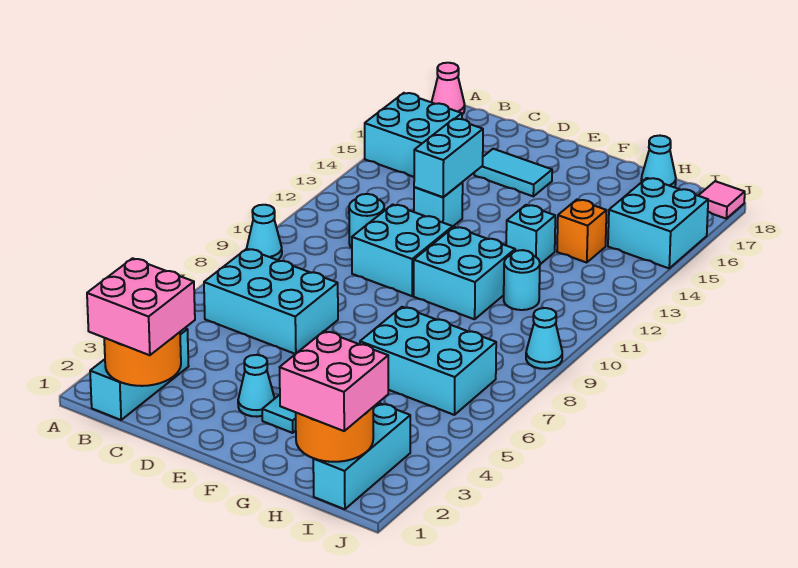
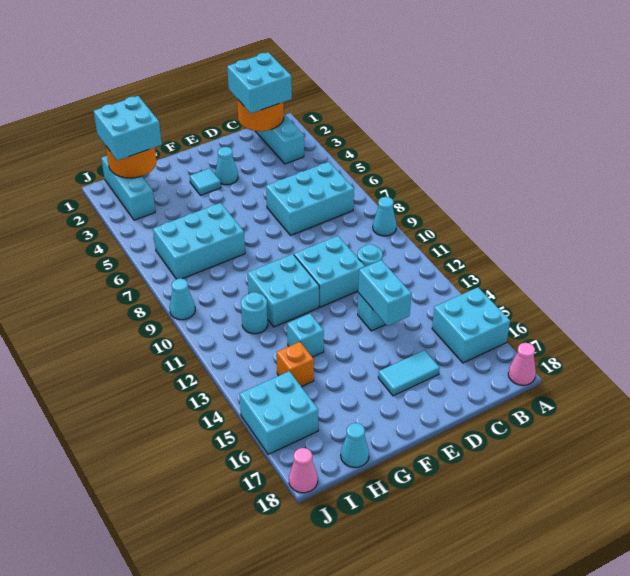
pink brick B1:C2 level 3 -> cyan brick B1:C2 level 3
pink brick H1:I2 level 3 -> cyan brick H1:I2 level 3
pink tile J18 level 1 -> pink cone J18 level 1

